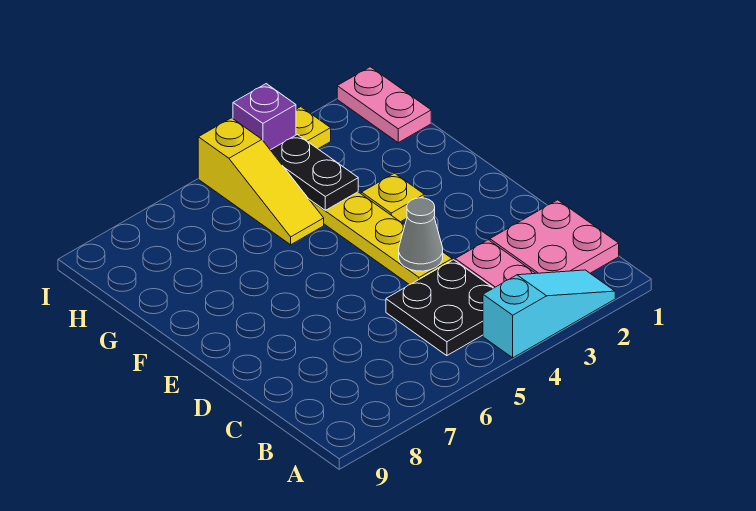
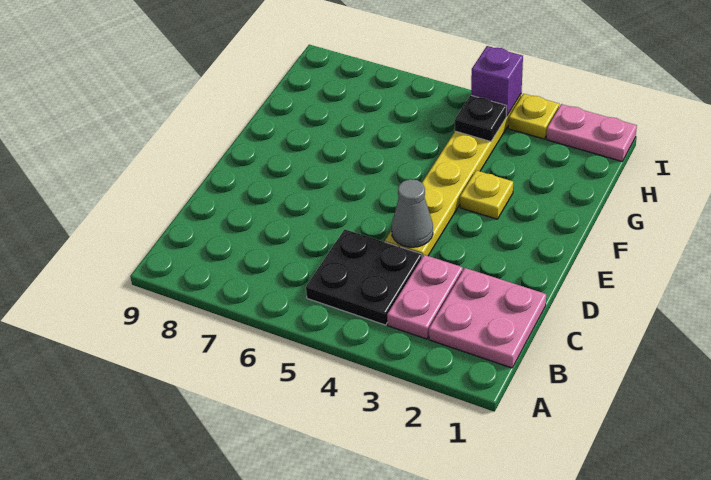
cyan slope A2:A4 level 1 top 4 -> none
black plate G4:H4 level 2 -> black plate H4 level 2
yellow slope G5:I5 level 1 top I -> none
pink plate H1:I1 level 1 -> pink plate I1:I2 level 1

